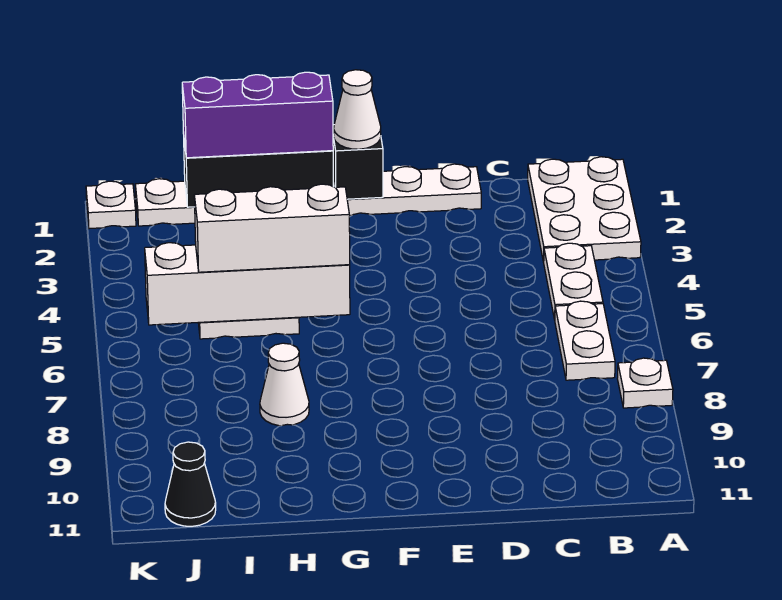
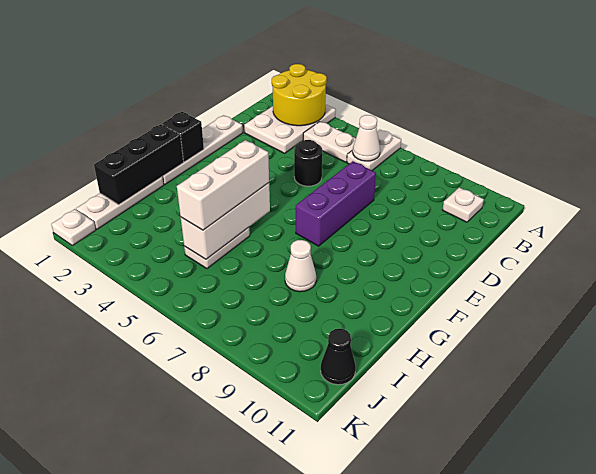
white plate A1:B3 level 1 -> white plate A2:C3 level 1
none -> yellow round brick A2:B3 level 2
white plate A8 level 1 -> white plate B10 level 1
white plate B6:B7 level 1 -> white plate A6:B6 level 1
none -> black round brick D5 level 1
white cone F1 level 3 -> white cone B6 level 2
purple brick G1:I1 level 3 -> purple brick D7:F7 level 1
white brick G5:J5 level 2 -> white brick G5:I5 level 2

